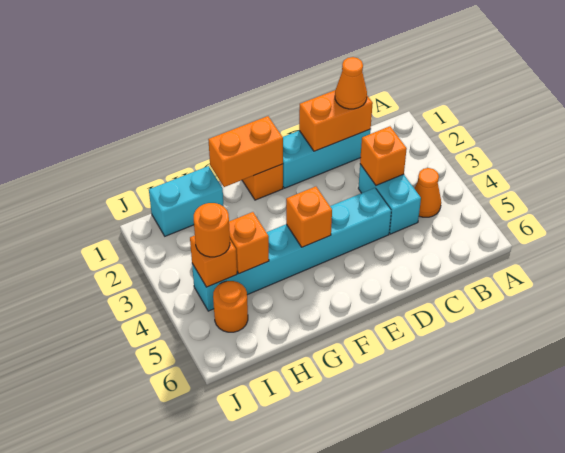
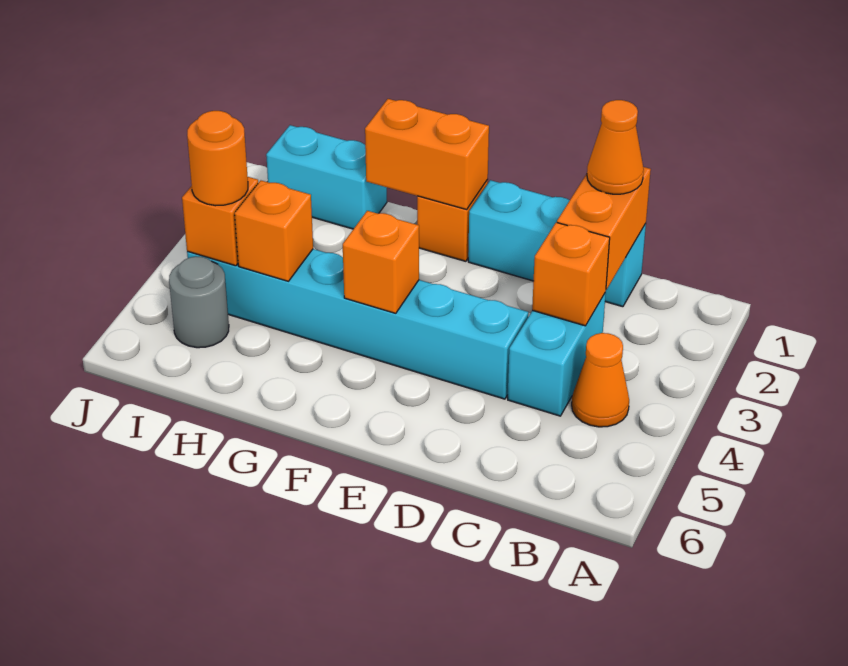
orange brick C1:D1 level 2 -> orange brick C1:C2 level 2
orange round brick I5 level 1 -> grey round brick I5 level 1

